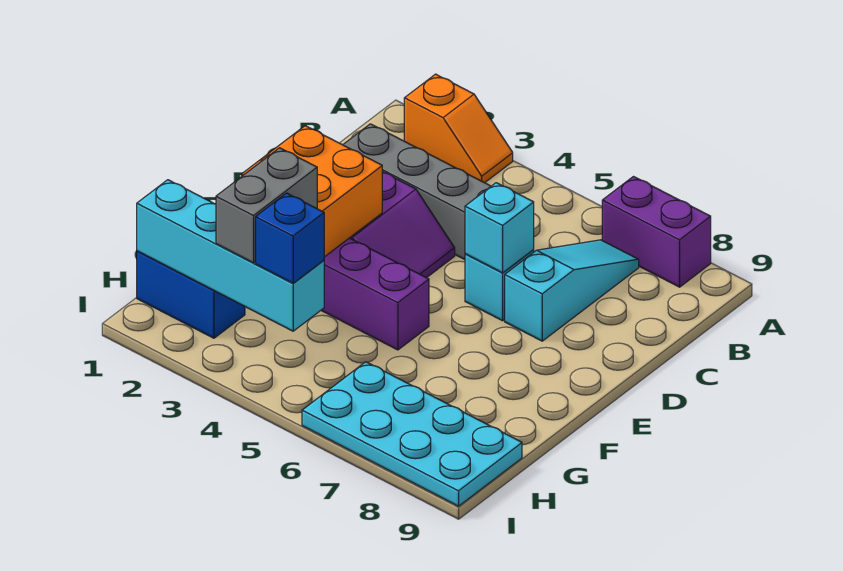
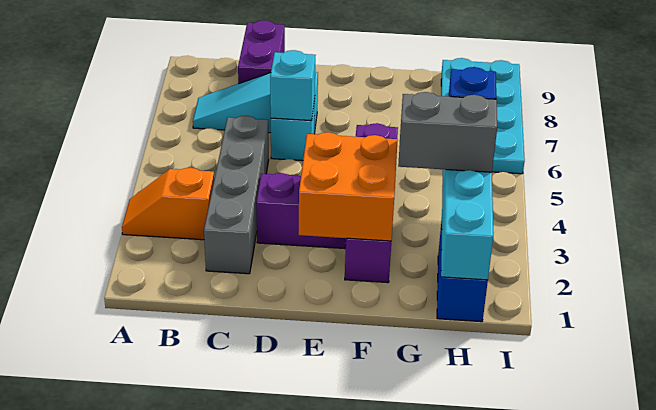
orange slope A2:A3 level 1 top 2 -> orange slope A3:B3 level 1 top B
purple brick A7:A8 level 1 -> purple brick C8:C9 level 1

